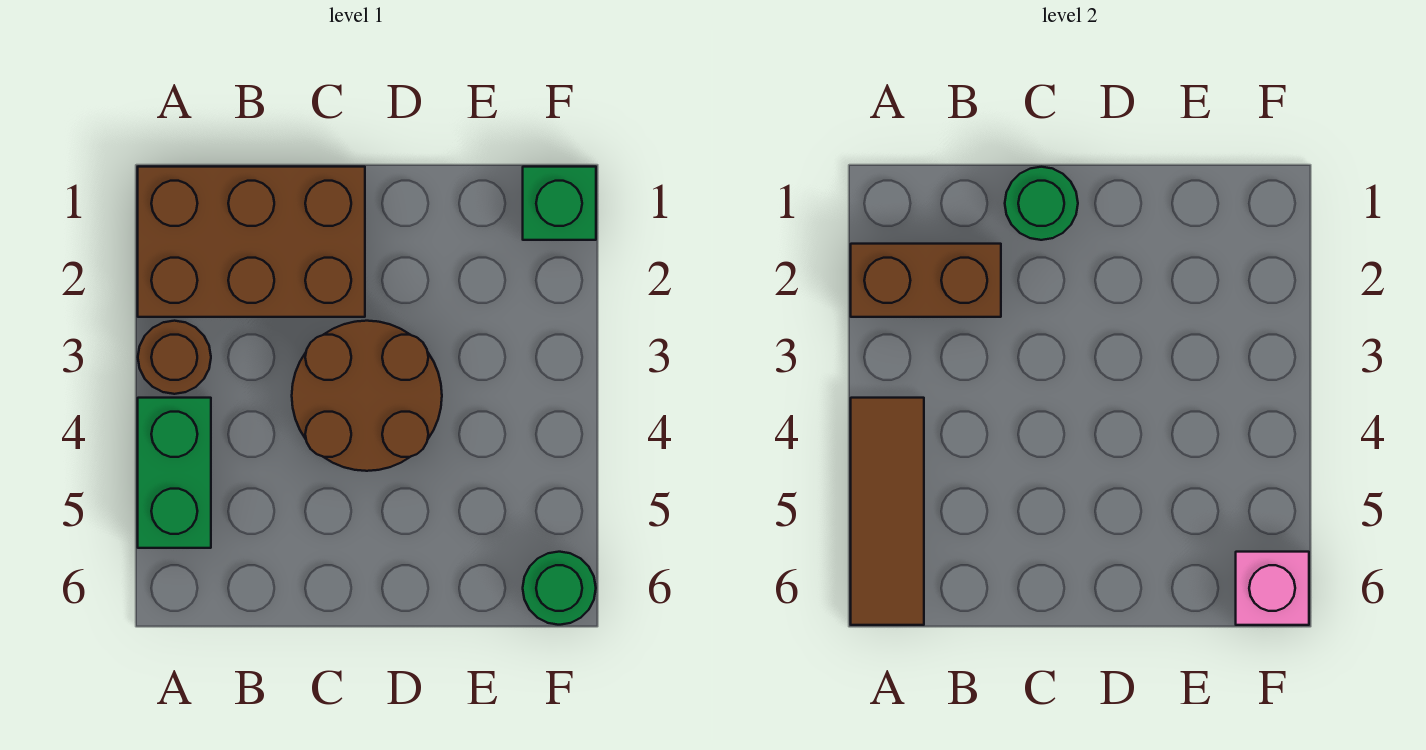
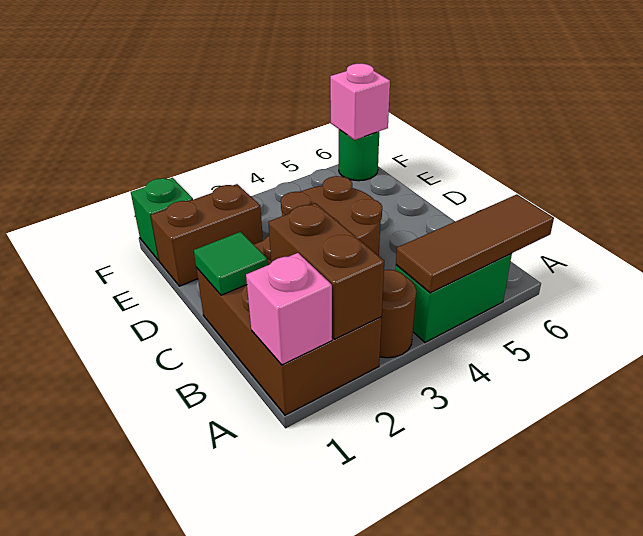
none -> pink brick A1 level 2
green round brick C1 level 2 -> green tile C1 level 2
none -> brown brick E1:E2 level 1

